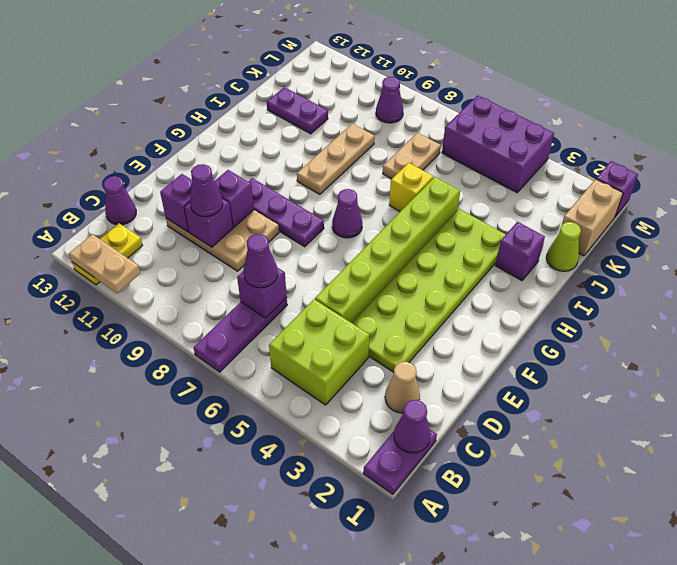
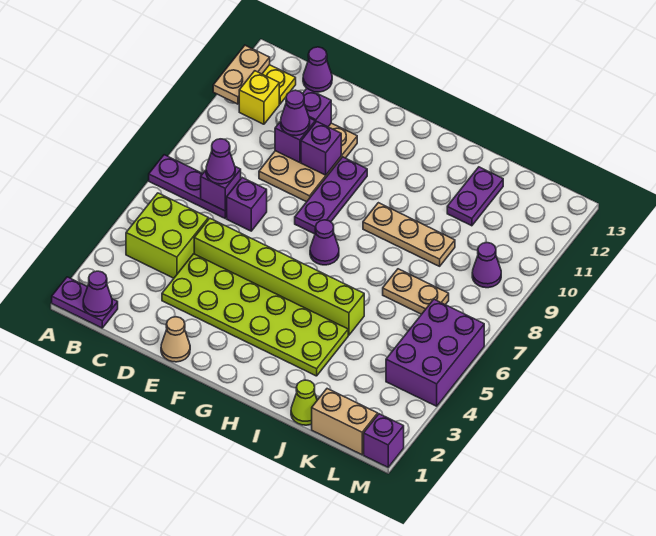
tan cone C2 level 1 -> tan cone E1 level 1
purple brick I2 level 1 -> purple brick D7 level 1
yellow brick I6 level 1 -> yellow brick B11 level 1

